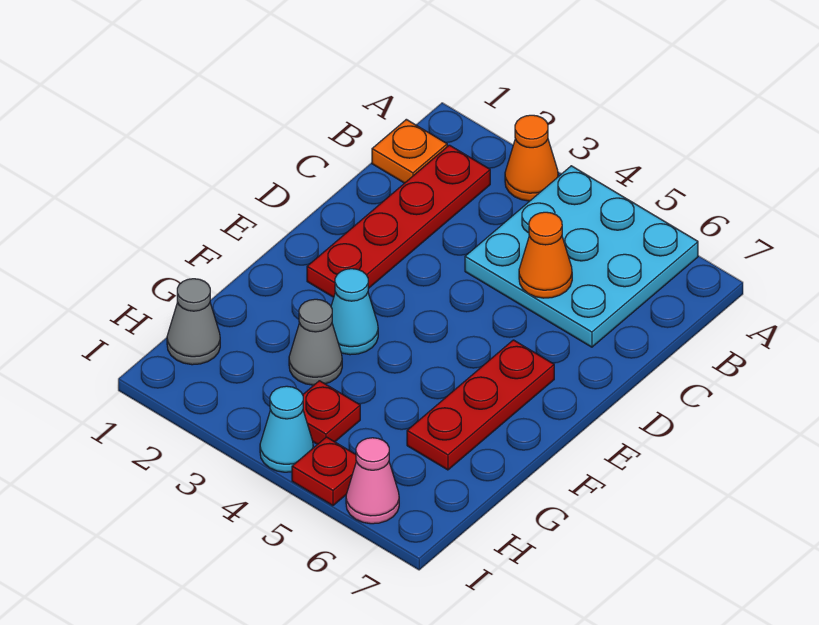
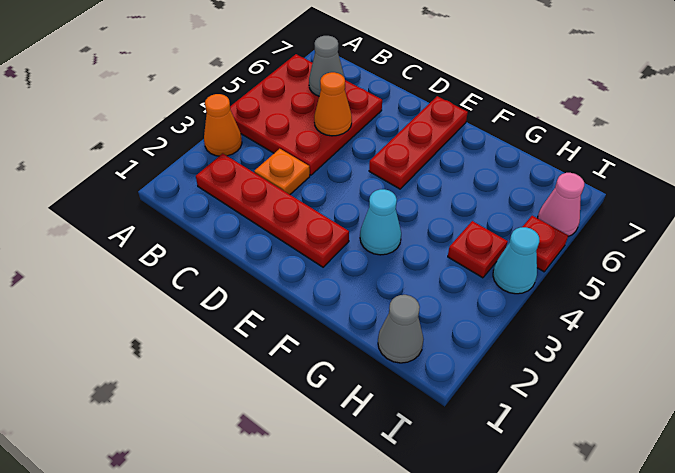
cyan plate A4:C6 level 1 -> red plate A4:C6 level 1
orange plate B1 level 1 -> orange plate C3 level 1
red plate E6:G6 level 1 -> red plate E5:E7 level 1
grey cone G3 level 1 -> grey cone B6 level 2

